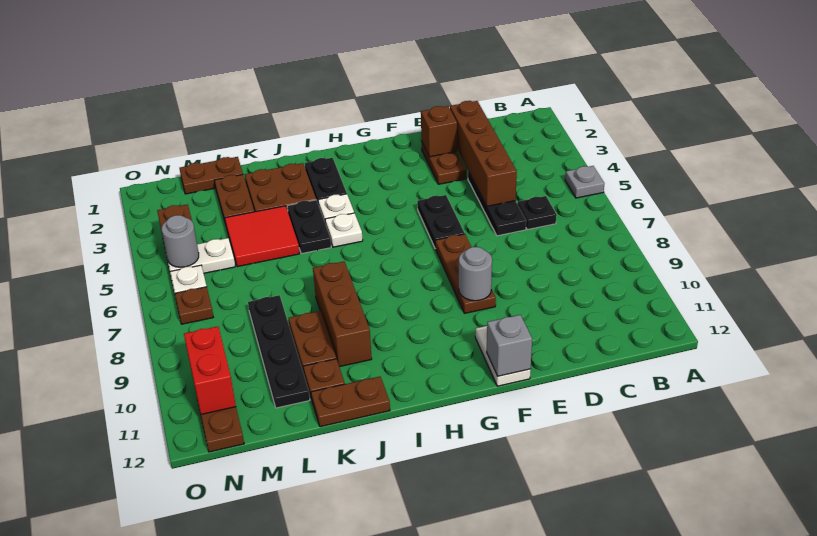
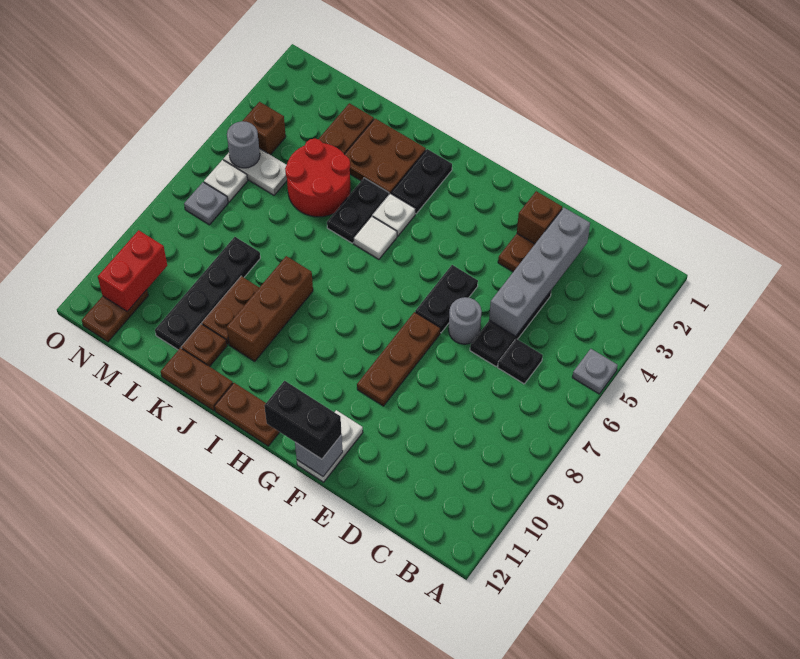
brown brick D2:D5 level 2 -> grey brick D2:D5 level 2
grey round brick F9 level 2 -> grey round brick E6 level 1
none -> black brick F12:G12 level 3
white plate I5 level 1 -> white tile I5 level 1
red tile K4:L5 level 1 -> red round brick K4:L5 level 1
brown plate L1:M1 level 1 -> brown plate H12:I12 level 1
brown plate N7 level 1 -> grey plate N7 level 1

